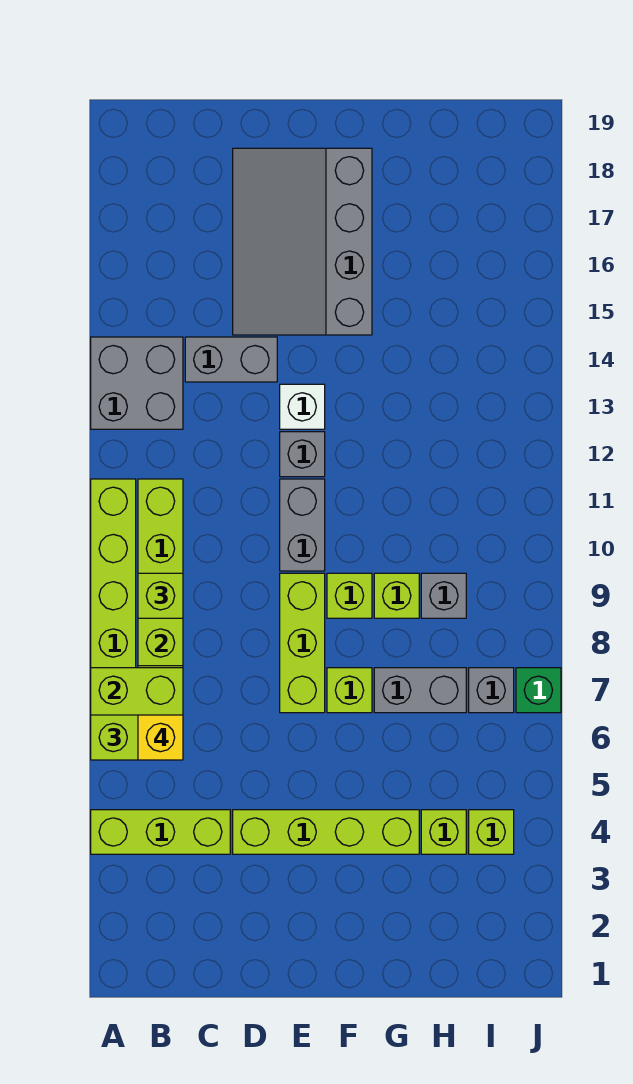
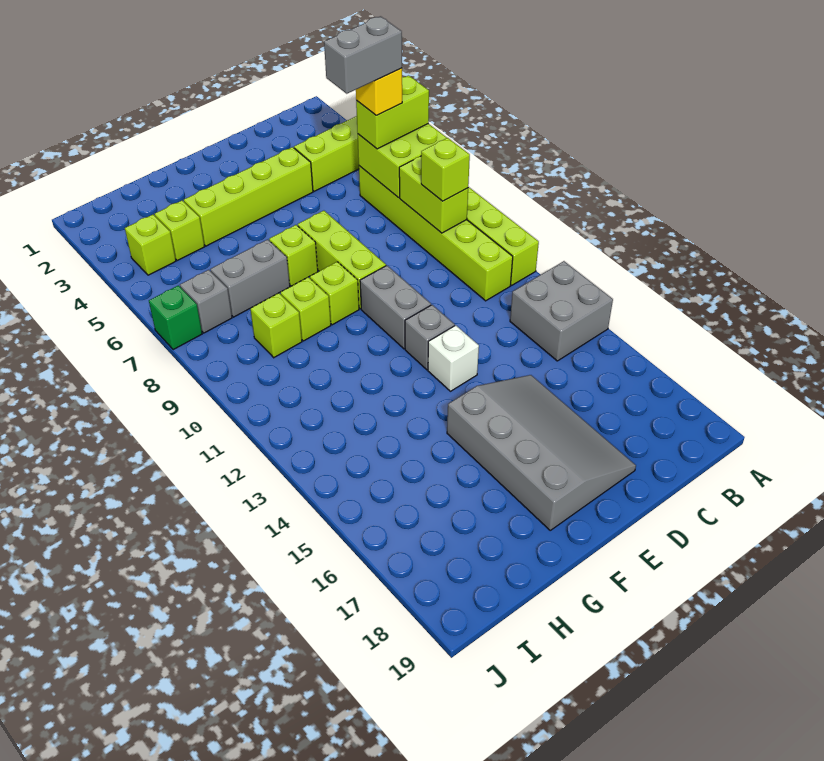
grey brick C14:D14 level 1 -> grey brick B6:C6 level 5
grey brick H9 level 1 -> lime brick H9 level 1

